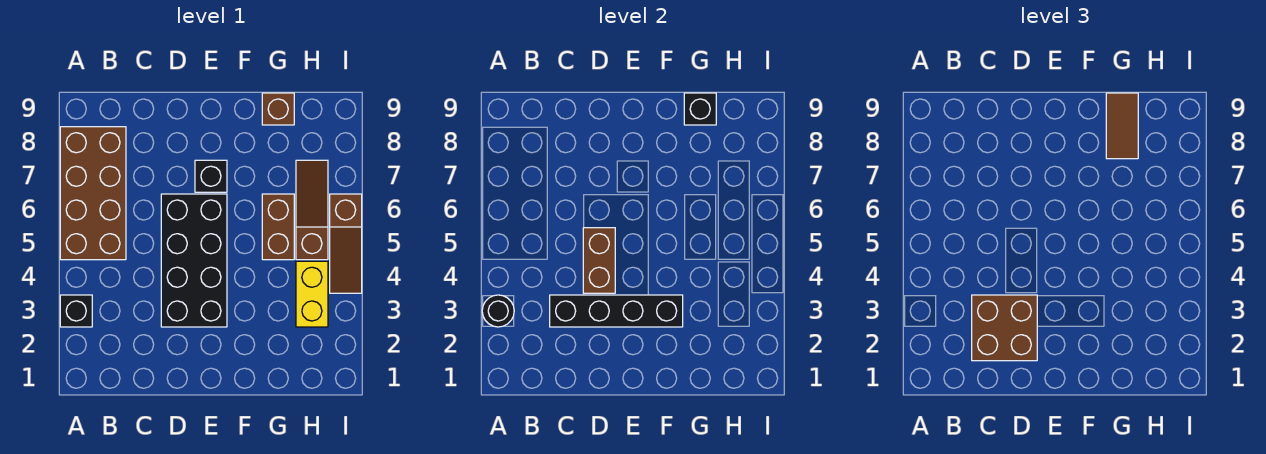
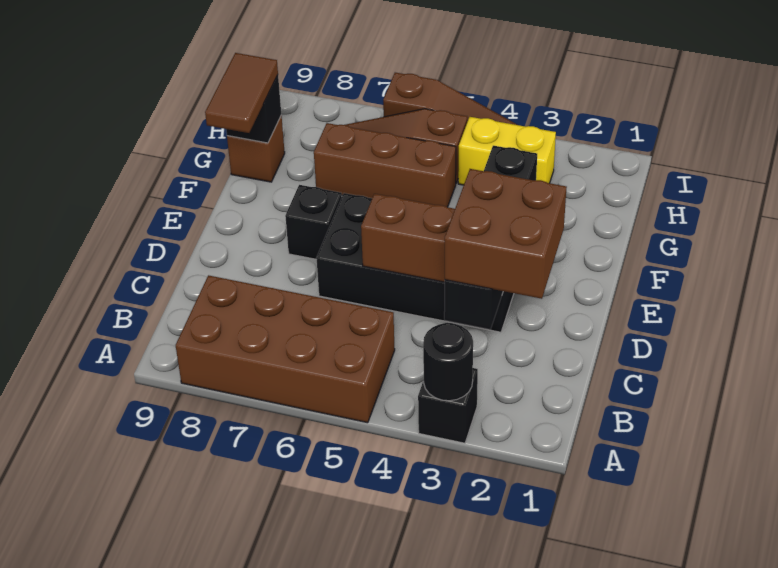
brown brick G5:G6 level 1 -> brown brick G5:G7 level 1
brown tile G8:G9 level 3 -> brown tile F9:G9 level 3

